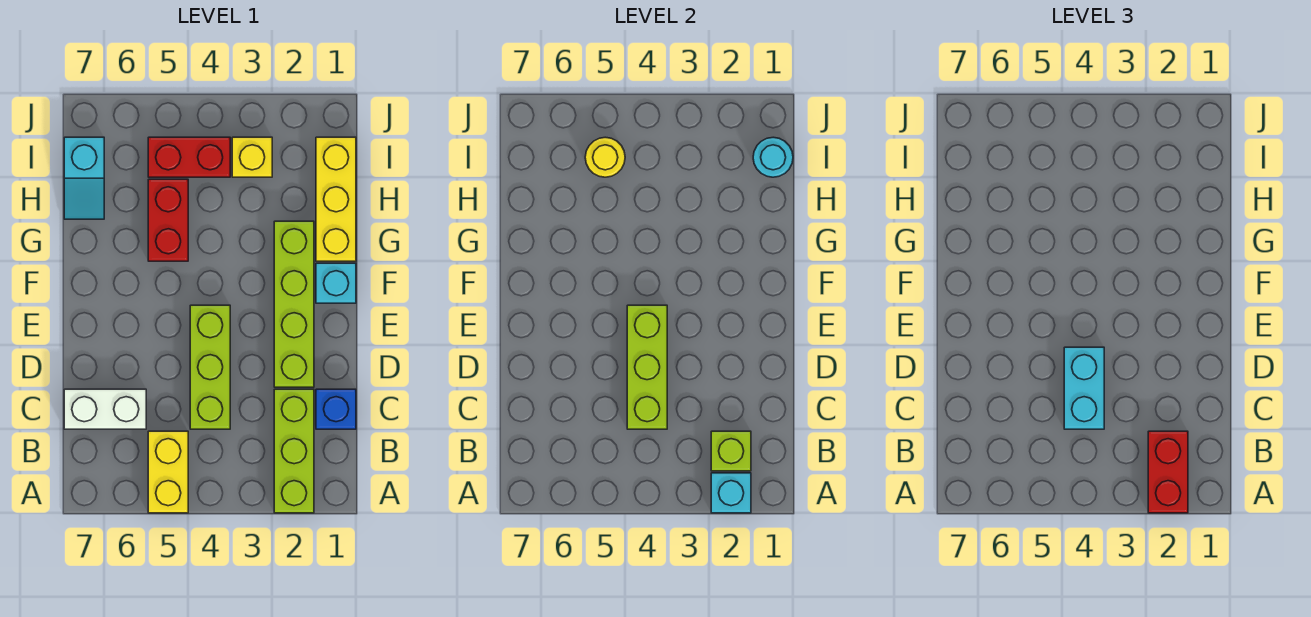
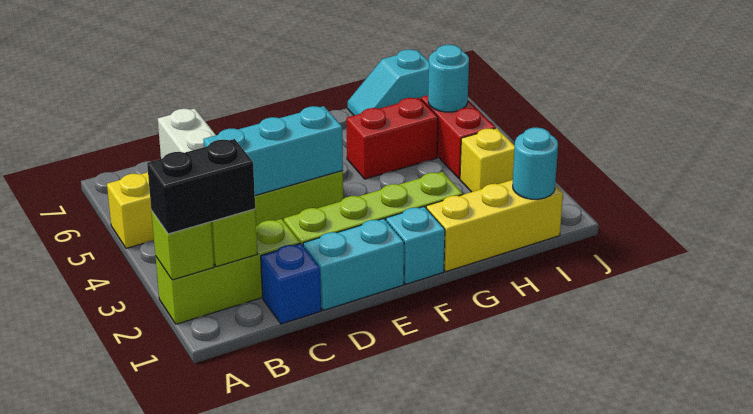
cyan brick A2 level 2 -> lime brick A2 level 2
red brick A2:B2 level 3 -> black brick A2:B2 level 3
lime brick C4:E4 level 2 -> cyan brick C4:E4 level 2
cyan brick C4:D4 level 3 -> cyan brick D1:E1 level 1
yellow round brick I5 level 2 -> cyan round brick I5 level 2

